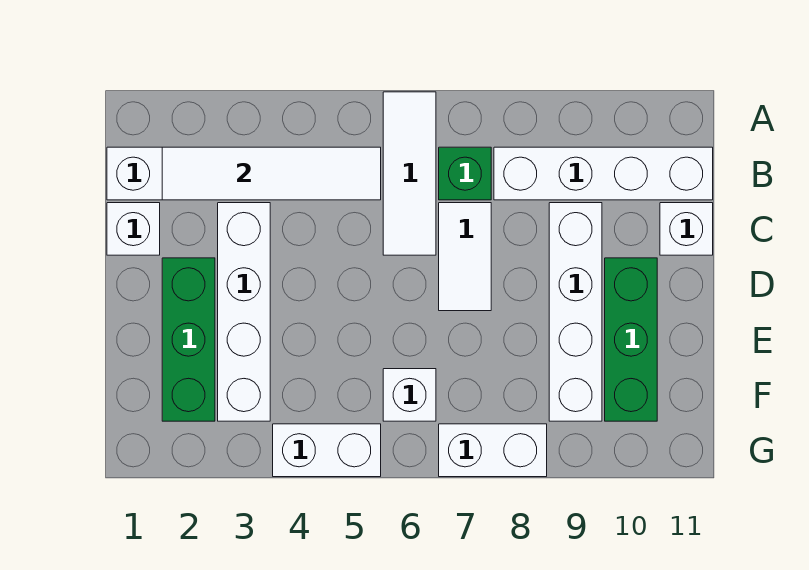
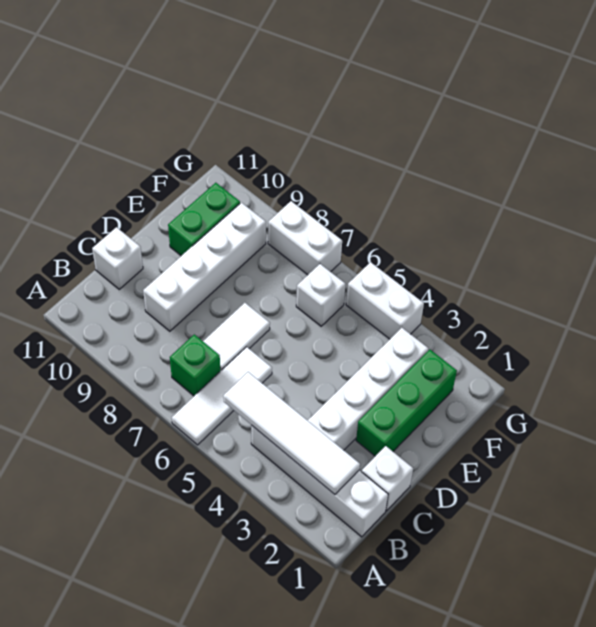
white brick B8:B11 level 1 -> none
green brick D10:F10 level 1 -> green brick E10:F10 level 1

